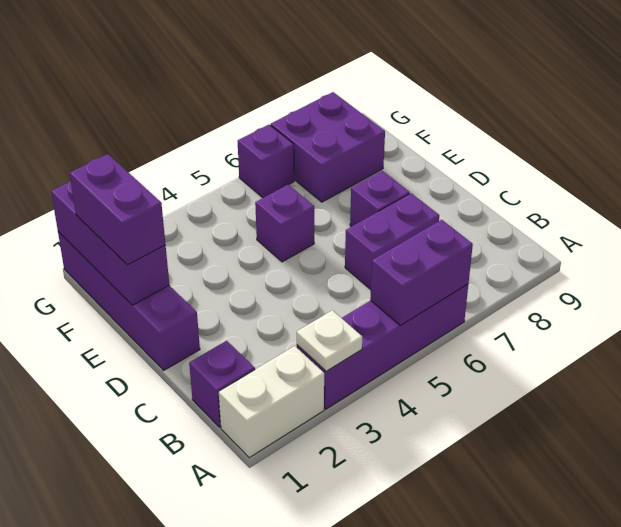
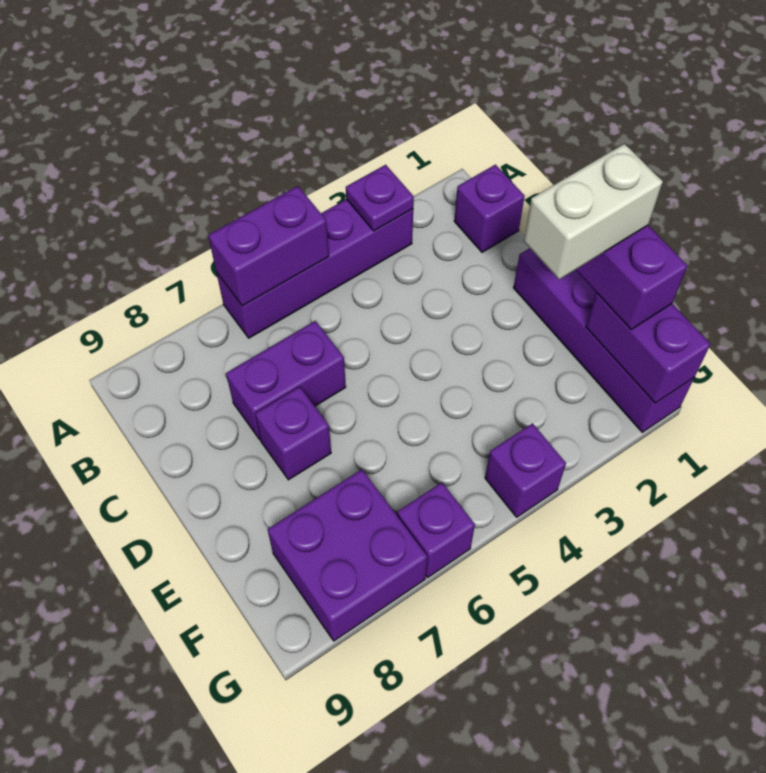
white brick A1:A2 level 1 -> white brick E1:E2 level 4
white plate A3 level 2 -> purple plate A3 level 2
purple brick E1:G1 level 2 -> purple brick F1:G1 level 2
purple brick E5 level 1 -> purple brick G4 level 1

